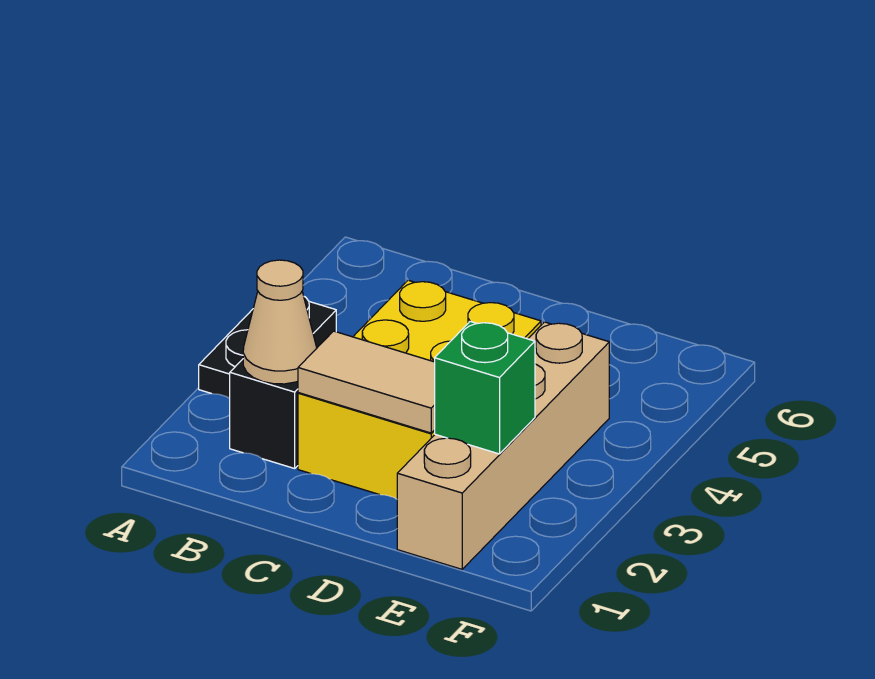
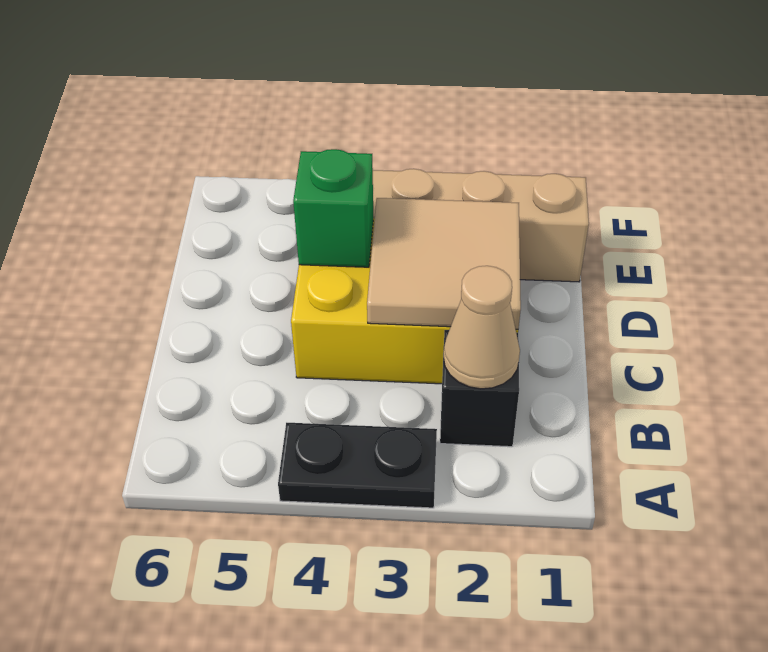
tan tile C2:D2 level 2 -> tan tile C2:D3 level 2
green brick E2 level 2 -> green brick D4 level 2

